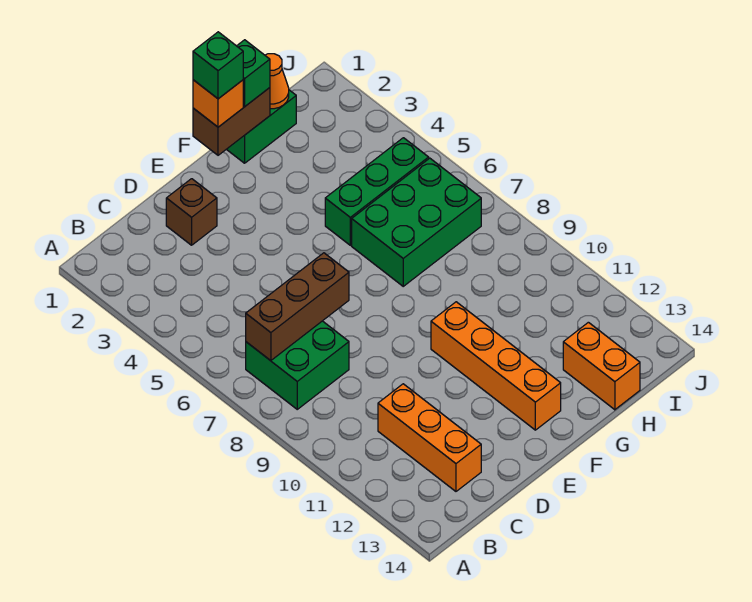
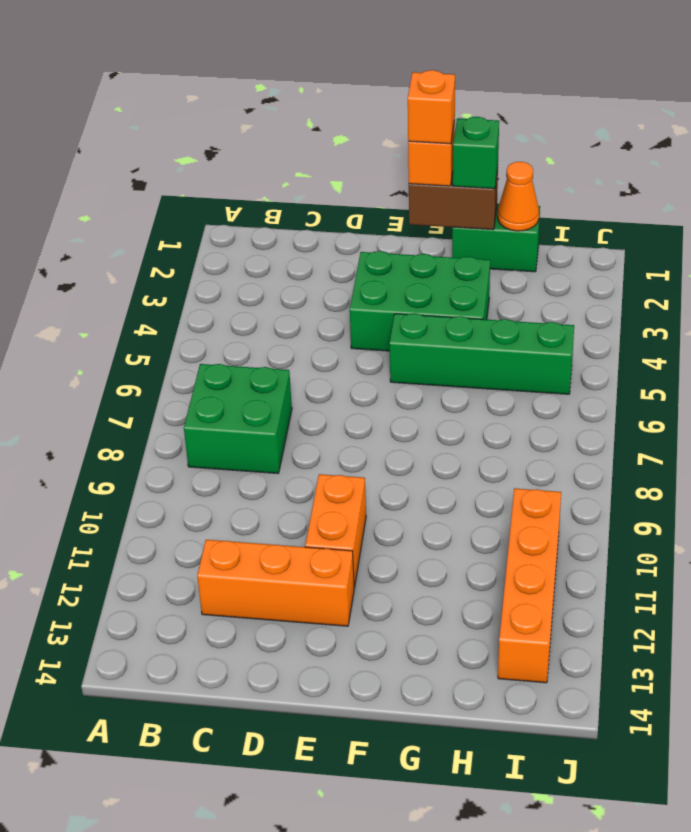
brown brick B7:D7 level 2 -> none
orange brick C11:C13 level 1 -> orange brick C12:E12 level 1
brown brick D2 level 1 -> none
green brick F1 level 4 -> orange brick F1 level 4
orange brick F10:F13 level 1 -> orange brick I10:I13 level 1
green brick G5:I5 level 1 -> green brick F5:I5 level 1
green brick G6:I7 level 1 -> green brick E3:G4 level 1
orange brick H13:H14 level 1 -> orange brick E10:E11 level 1

